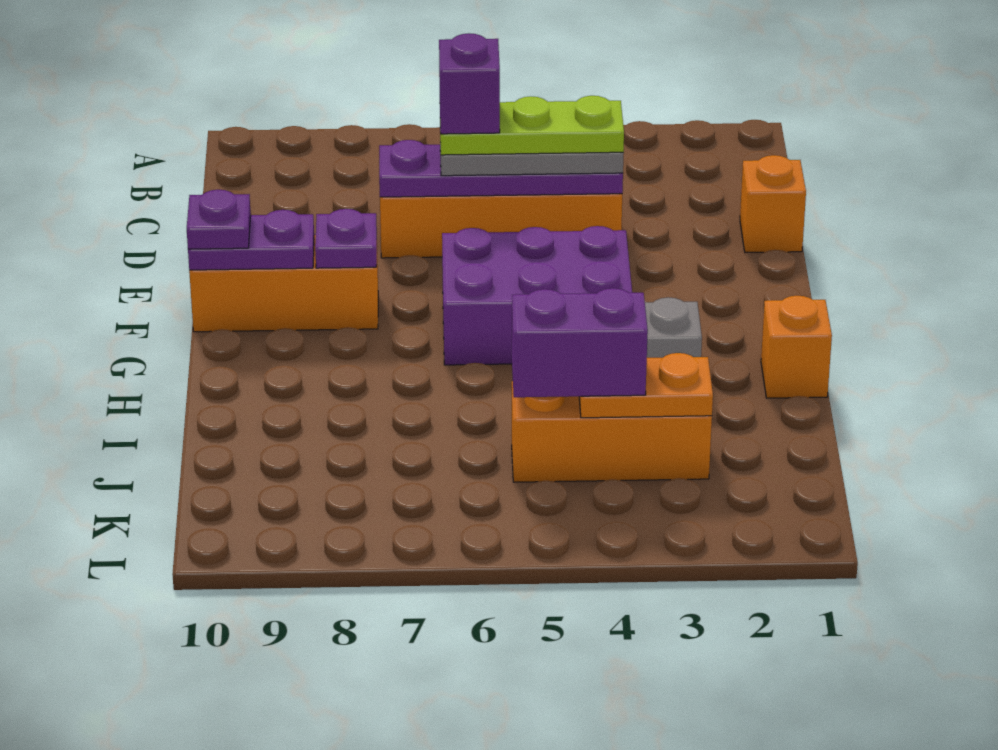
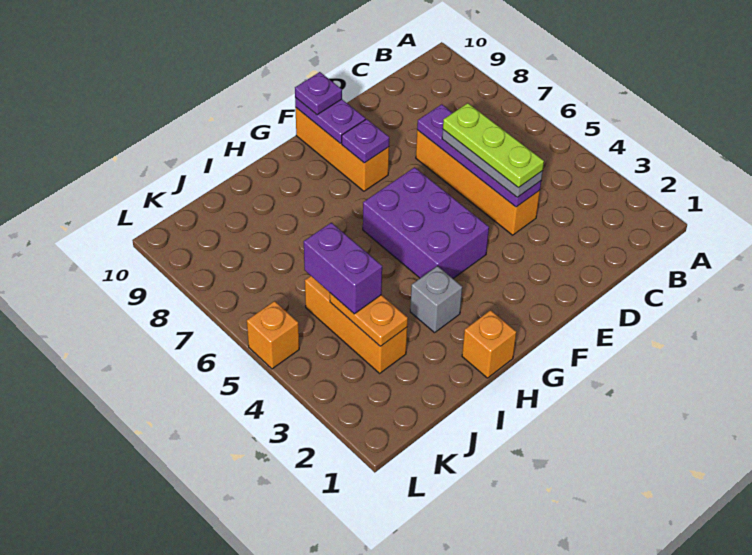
orange brick D1 level 1 -> orange brick L5 level 1
purple brick D6 level 5 -> none

